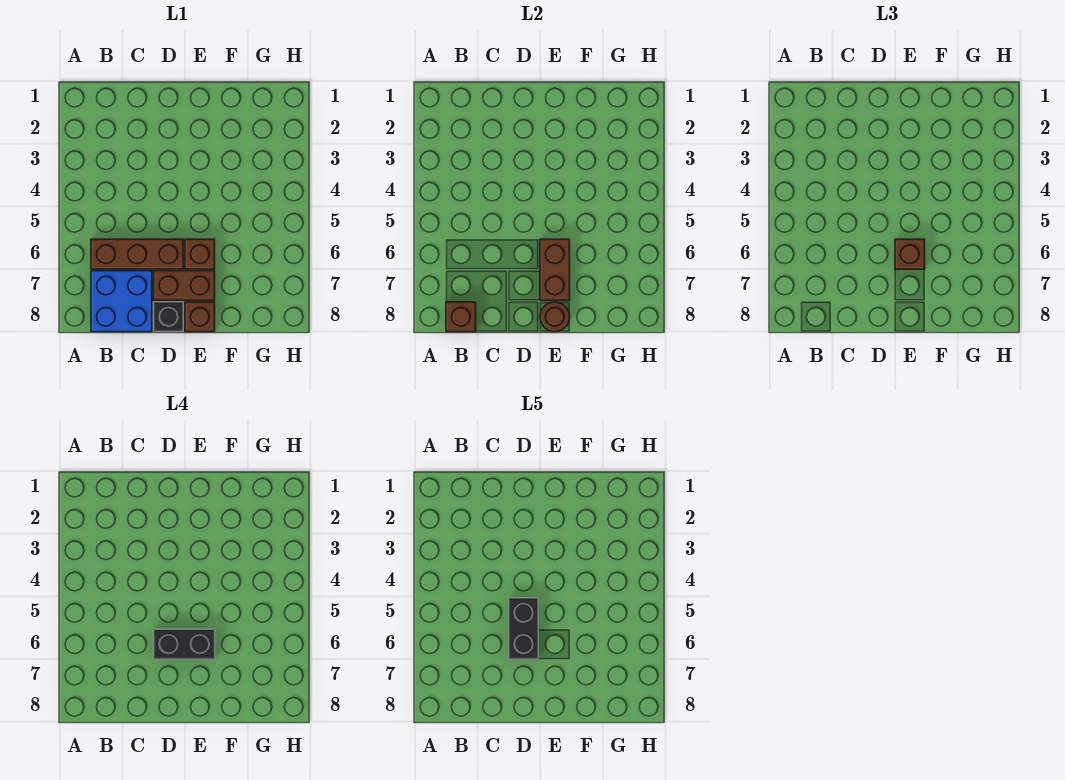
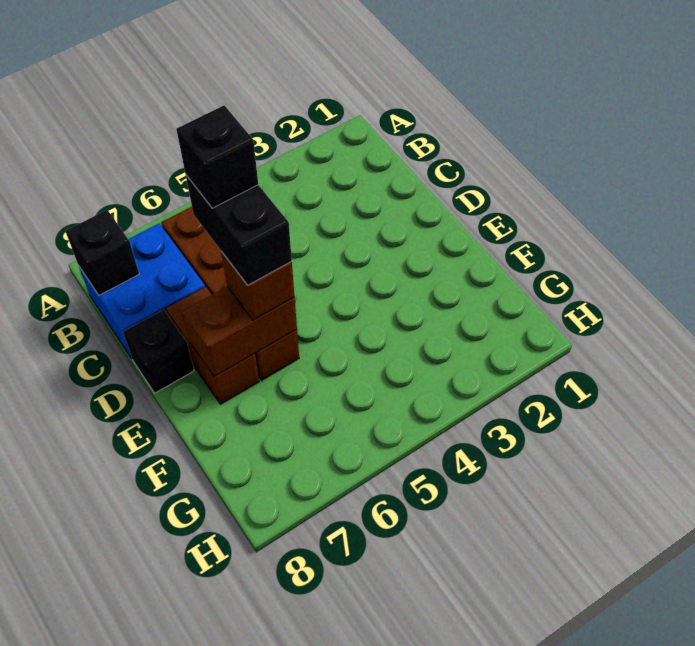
brown brick B8 level 2 -> black brick B8 level 2
black brick D5:D6 level 5 -> black brick D6 level 5
brown brick E8 level 1 -> none
brown round brick E8 level 2 -> none

